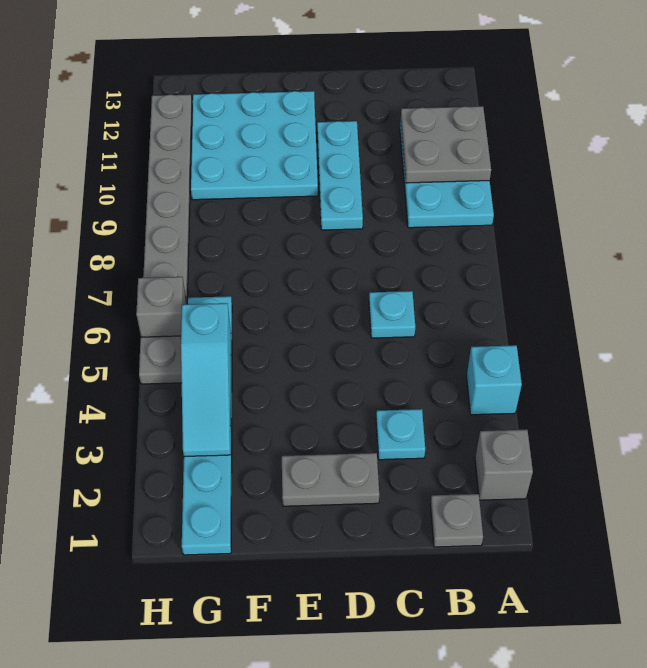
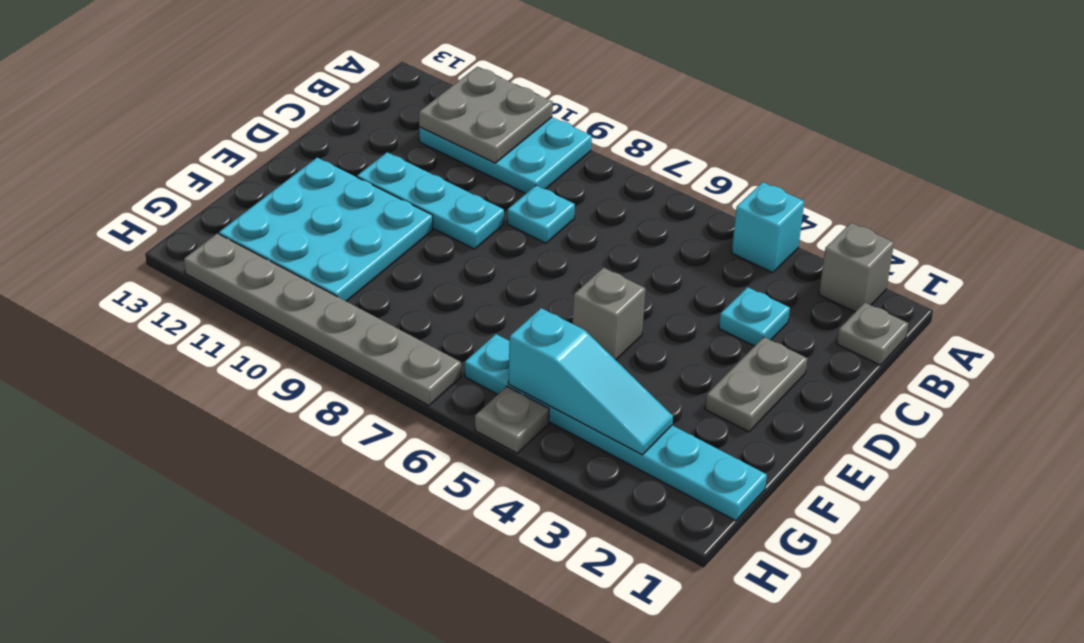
cyan plate C6 level 1 -> cyan plate C8 level 1
grey brick H6 level 1 -> grey brick E5 level 1

